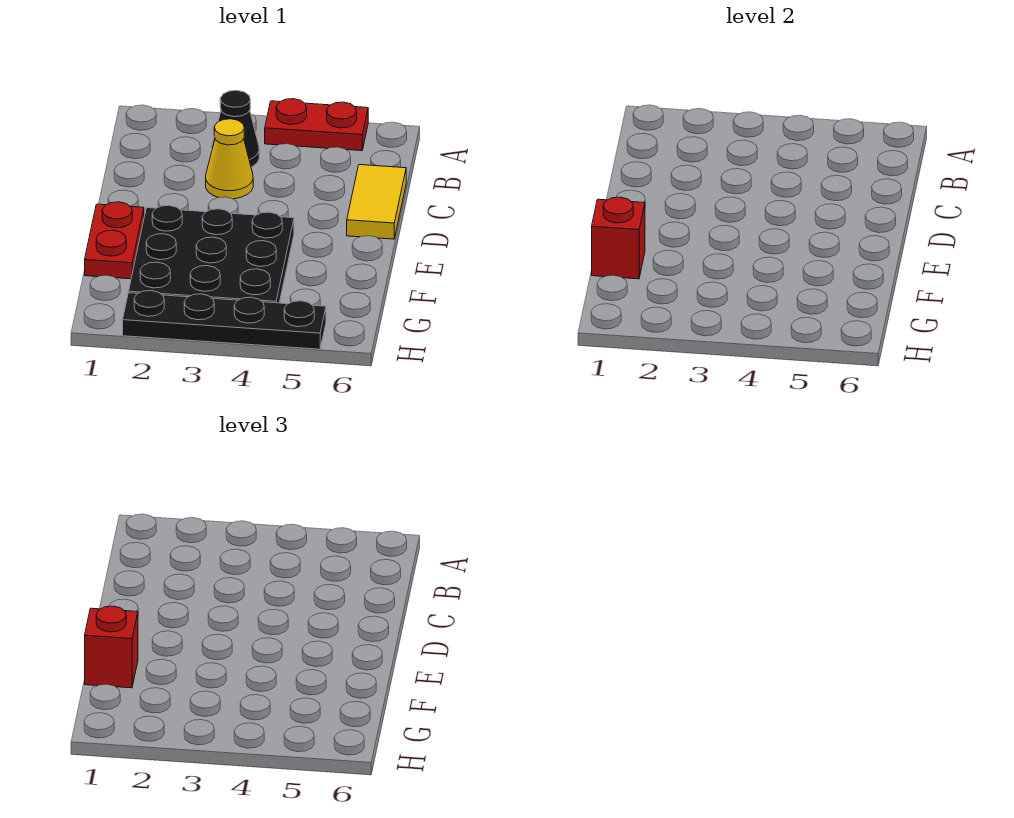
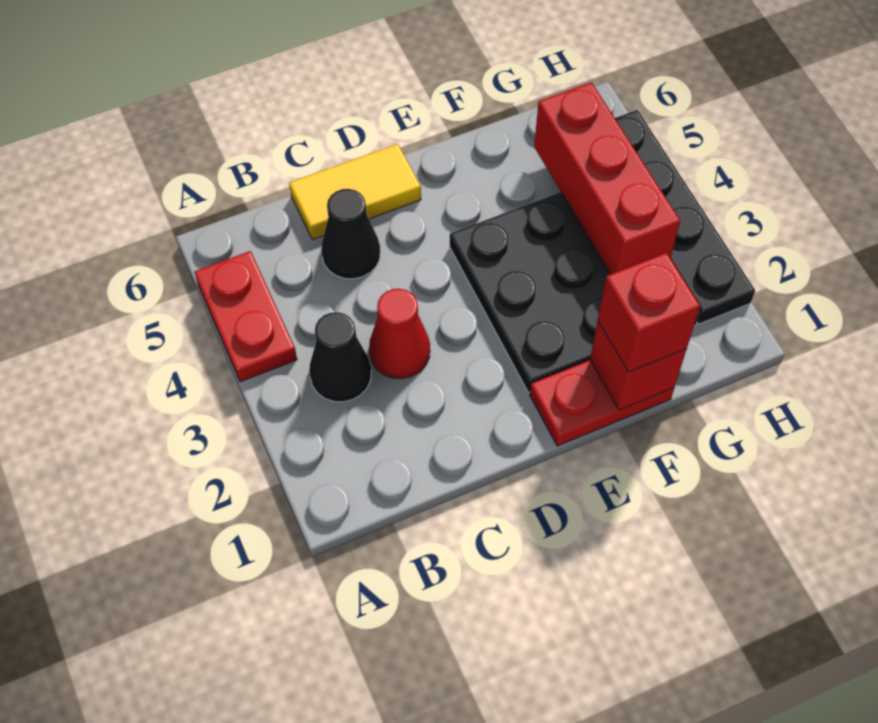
yellow cone C3 level 1 -> red cone C3 level 1
none -> black cone C5 level 1
none -> red brick G3:G5 level 2

